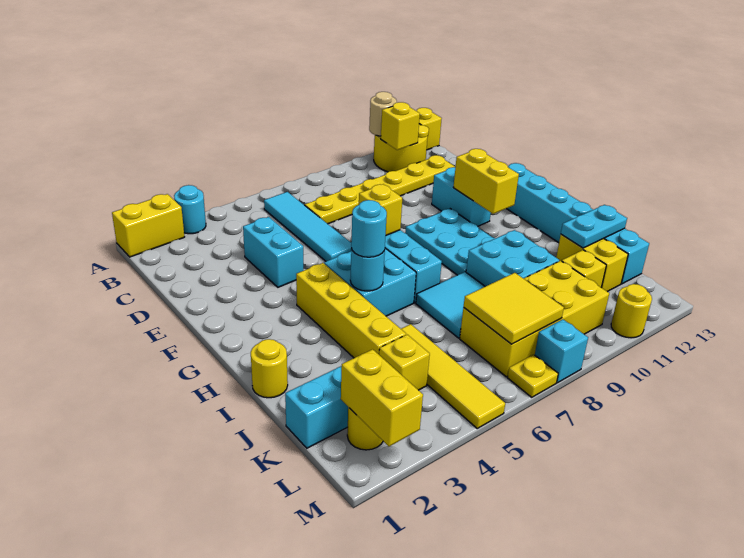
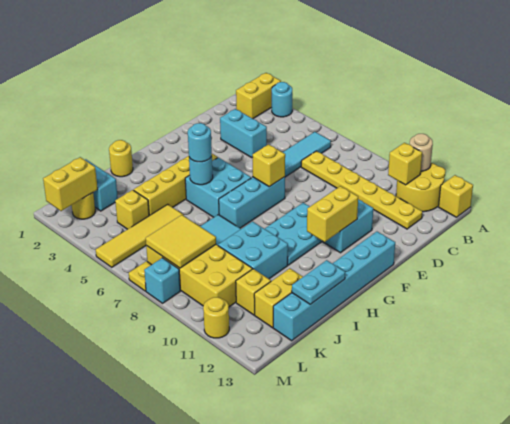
yellow brick A1:A2 level 1 -> yellow brick A2:B2 level 1
cyan brick D4:E4 level 1 -> cyan brick D3:D4 level 1
cyan plate J12:J13 level 2 -> cyan plate I13:J13 level 2

